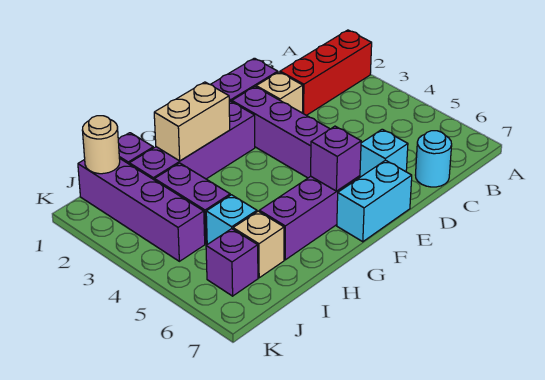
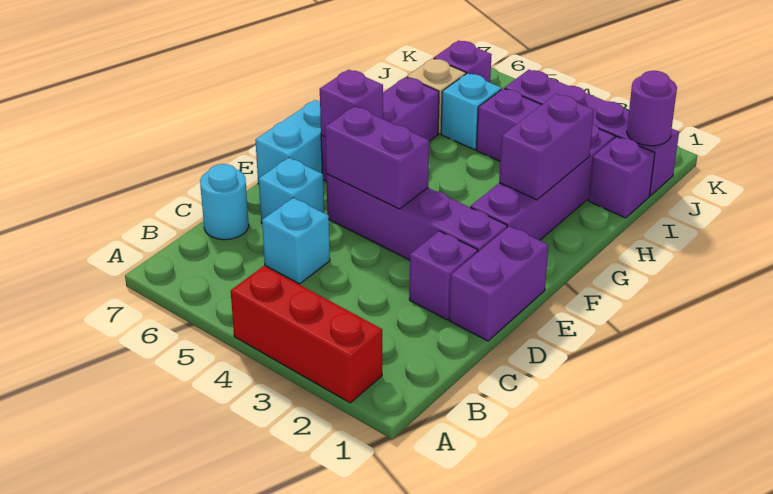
red brick A2:C2 level 1 -> red brick A2:A4 level 1
none -> cyan brick C5 level 1
tan brick D2 level 1 -> purple brick D2 level 1
none -> purple brick E4:E5 level 2
tan brick G2:H2 level 2 -> purple brick G2:H2 level 2
tan round brick J1 level 2 -> purple round brick J1 level 2

